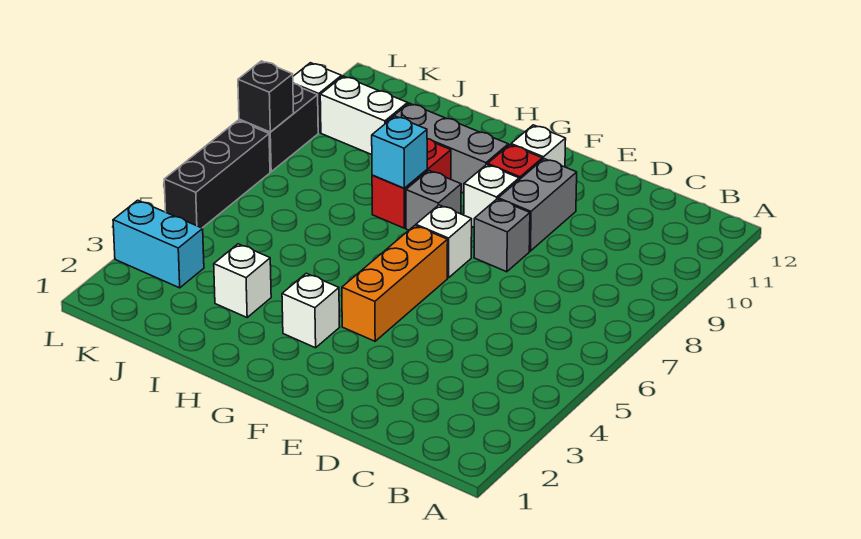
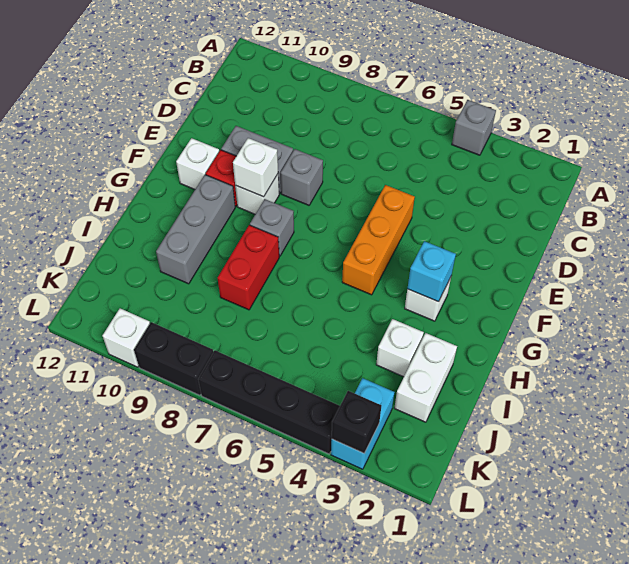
none -> grey brick A4 level 1
orange brick F4:F6 level 1 -> orange brick E5:G5 level 1
white brick F7 level 1 -> white brick F9 level 2
red brick H8:H9 level 1 -> red brick H8:I8 level 1
cyan brick H8 level 2 -> cyan brick G3 level 2
white brick J10:K10 level 1 -> white brick I2:J2 level 1
black brick L5:L7 level 1 -> black brick L4:L7 level 1
black brick L8 level 2 -> black brick L3 level 2

